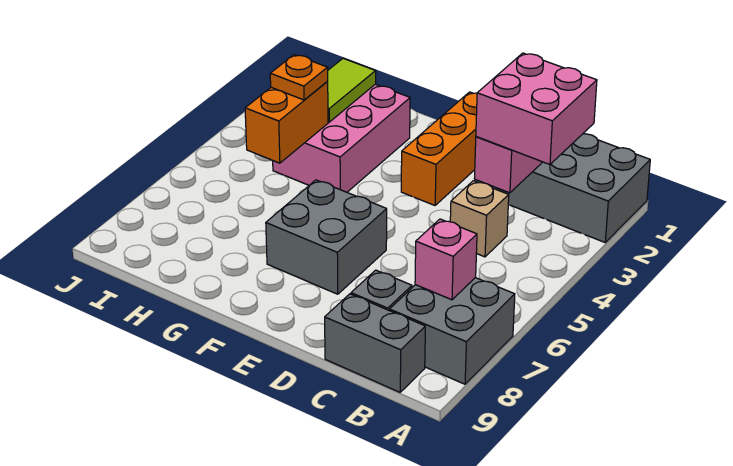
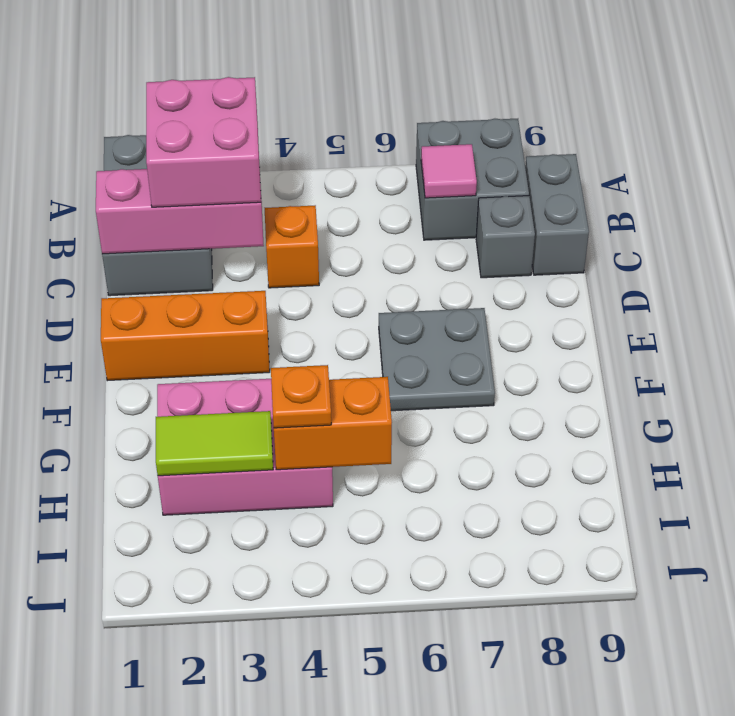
pink brick B7 level 2 -> pink tile B7 level 2
tan brick C4 level 1 -> orange brick C4 level 1
grey brick E6:F7 level 1 -> grey plate E6:F7 level 1

